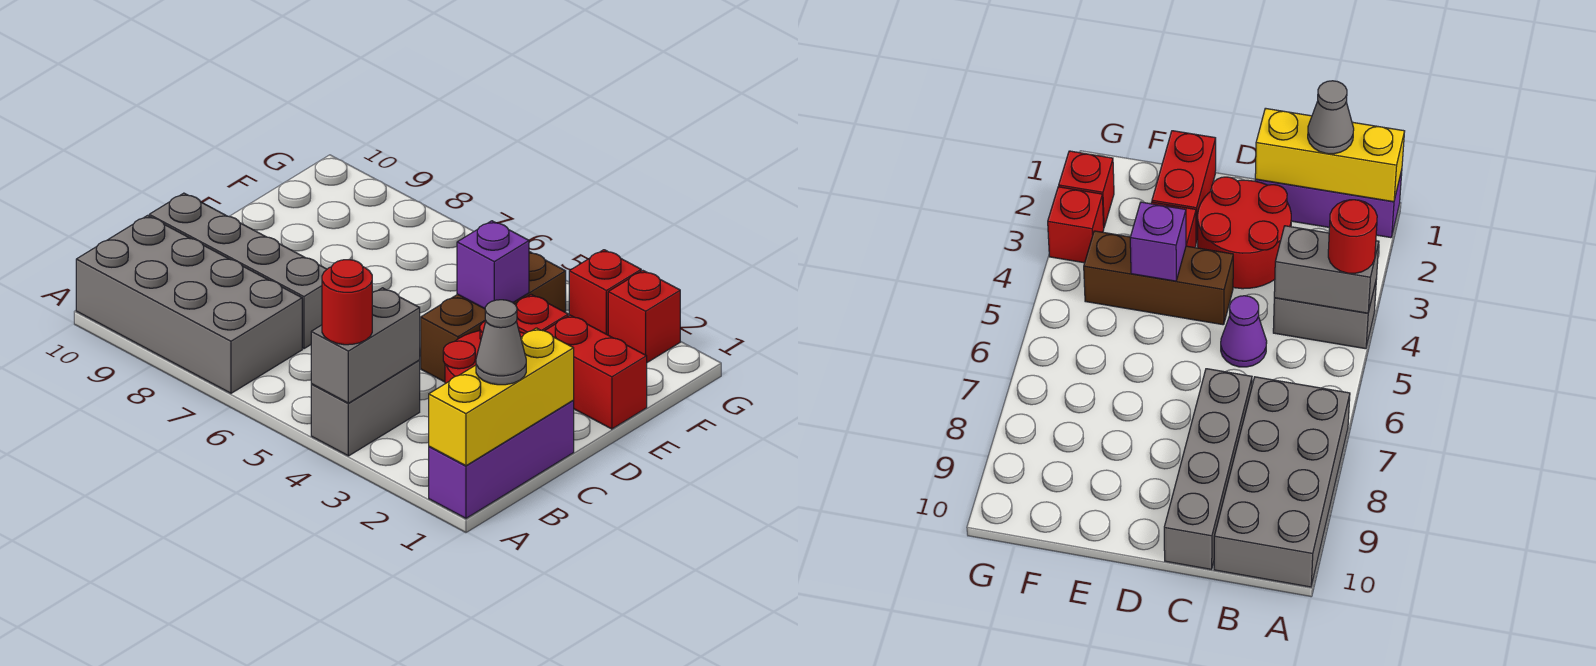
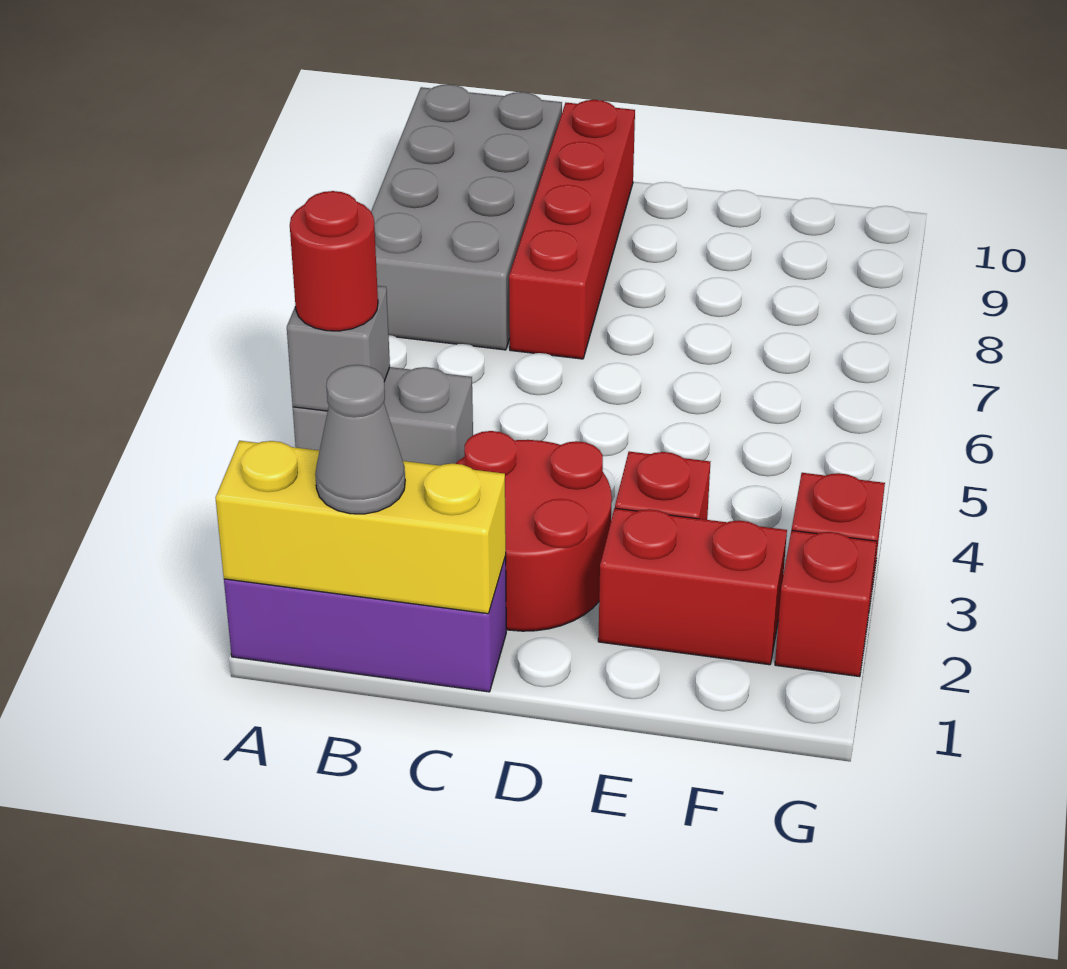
grey brick A4:B4 level 2 -> grey brick A4 level 2
purple cone C5 level 1 -> none
grey brick C7:C10 level 1 -> red brick C7:C10 level 1
brown brick D4:F4 level 1 -> none
red brick E1:E2 level 1 -> red brick E2:F2 level 1
purple brick E4 level 2 -> none

